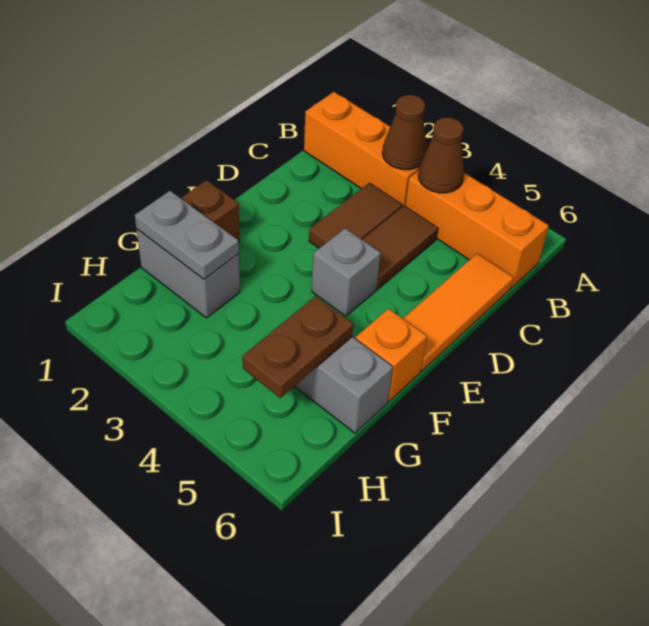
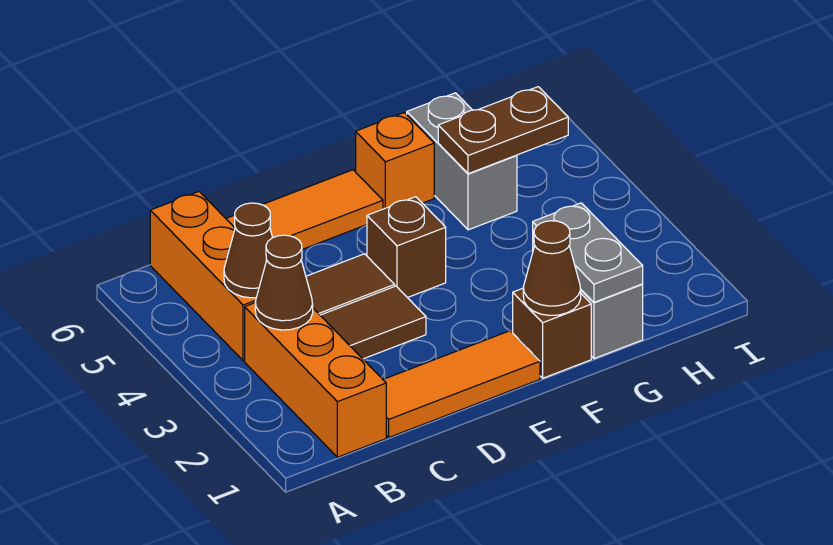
none -> orange tile C1:E1 level 1
grey brick E4 level 1 -> brown brick E4 level 1
none -> brown cone F1 level 2

